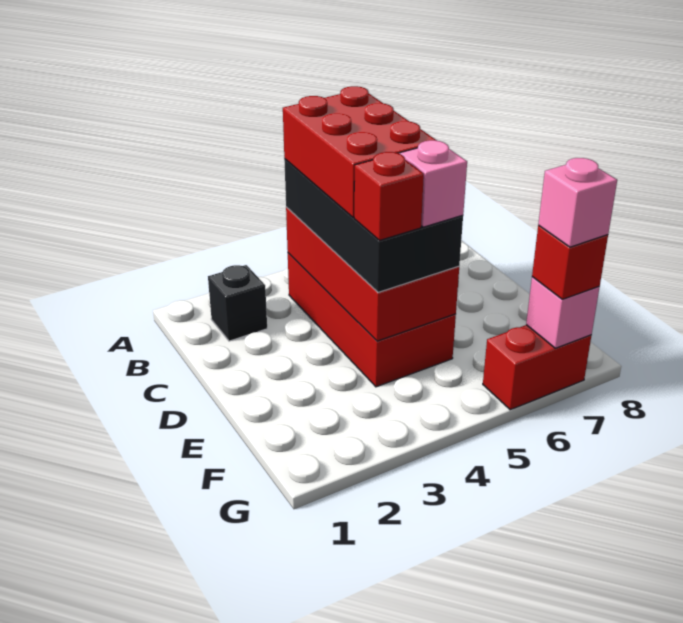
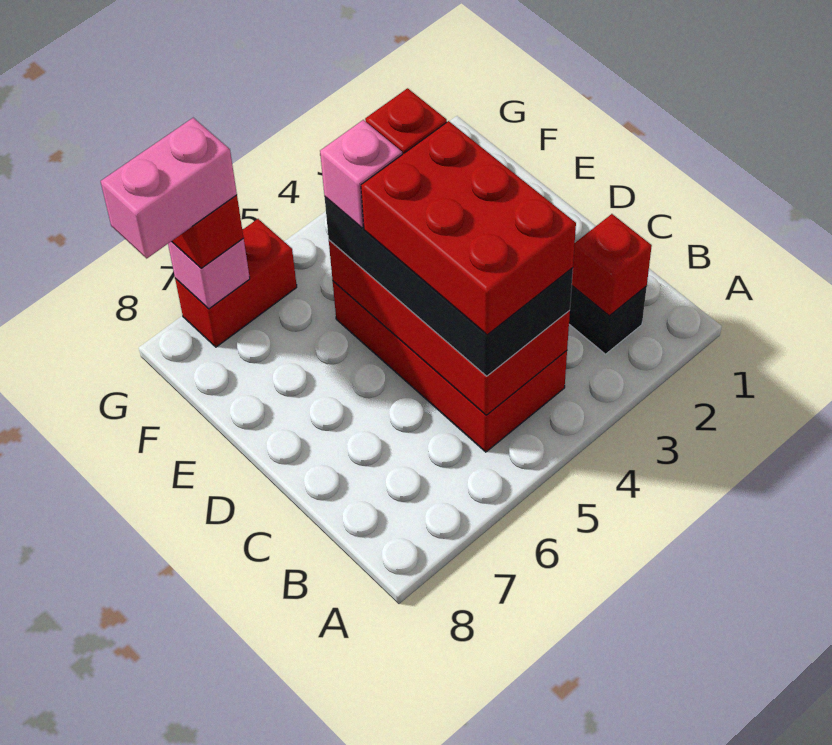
none -> red brick B2 level 2
pink brick G7 level 4 -> pink brick G7:G8 level 4

